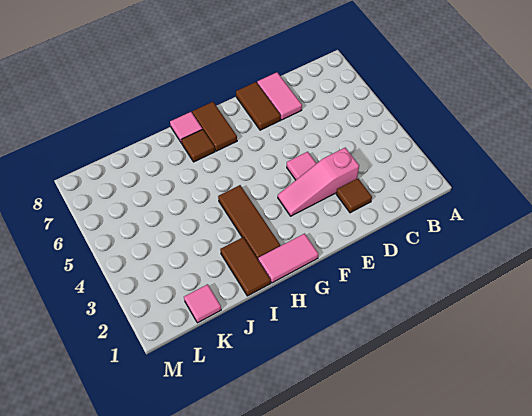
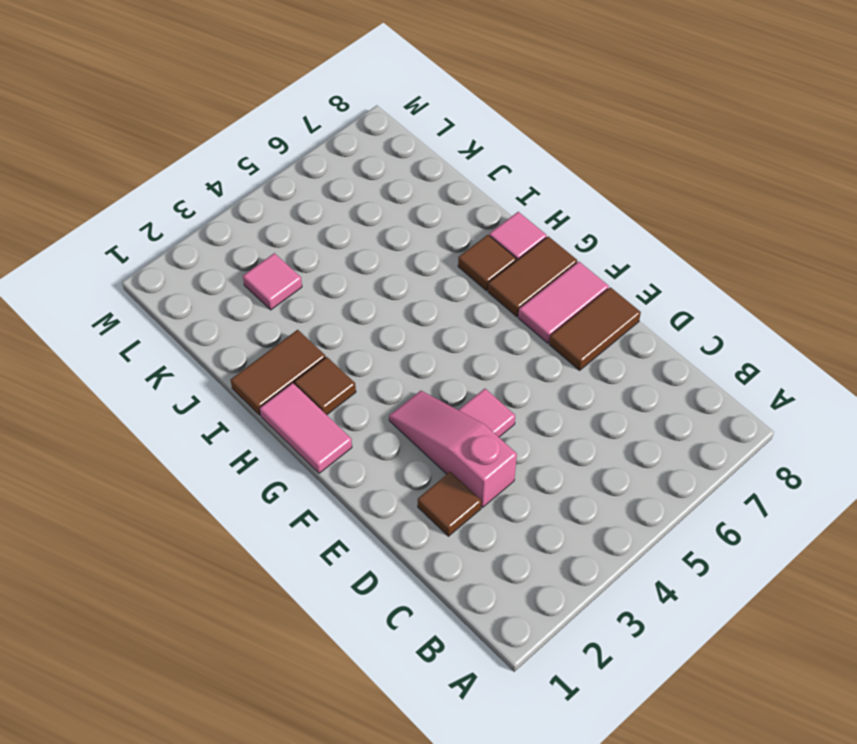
pink tile D7:D8 level 1 -> pink tile F7:F8 level 1
brown tile H2:H4 level 1 -> brown tile H2 level 1
pink tile K1 level 1 -> pink tile K3 level 1

